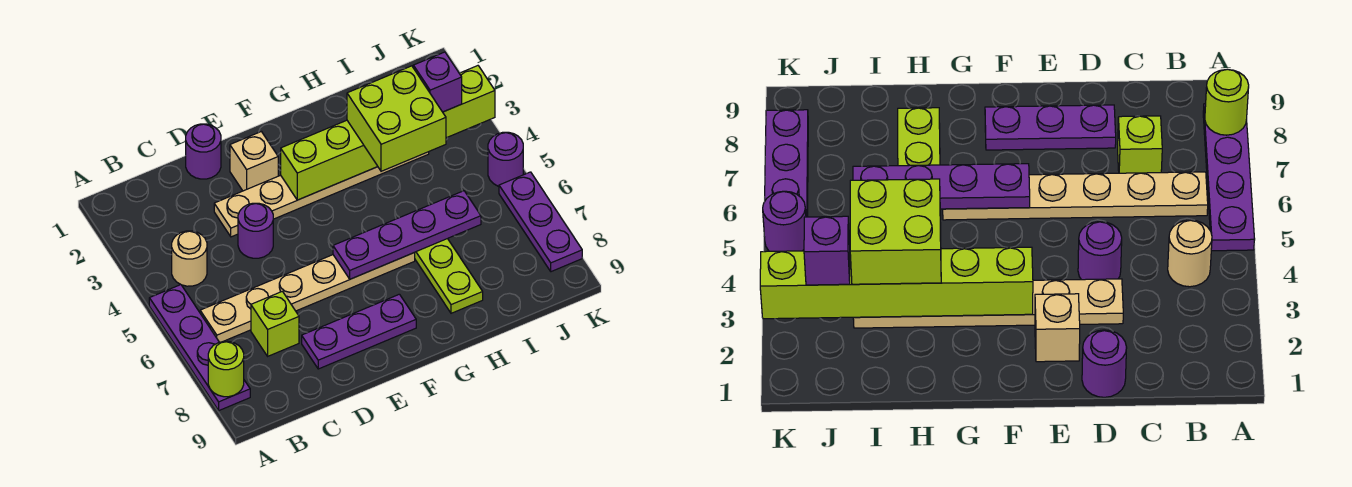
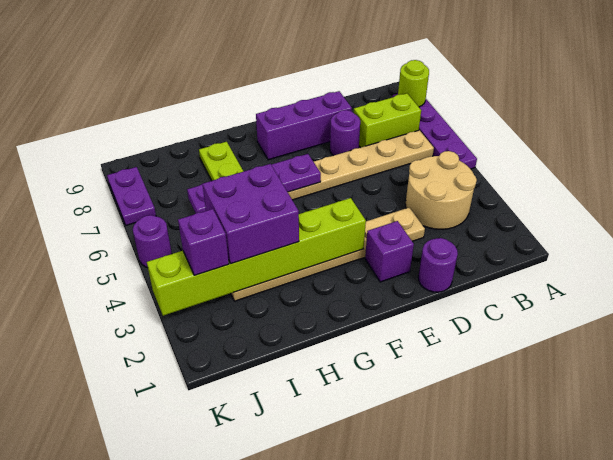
tan round brick B4 level 1 -> tan round brick B3:C4 level 1
lime brick C7 level 1 -> lime brick B7:C7 level 1
purple round brick D4 level 1 -> purple round brick D7 level 1
purple plate D8:F8 level 1 -> purple brick D8:F8 level 1
tan brick E2 level 1 -> purple brick E2 level 1
lime brick H3:I4 level 3 -> purple brick H3:I4 level 3
purple plate K6:K8 level 1 -> purple plate K7:K8 level 1

